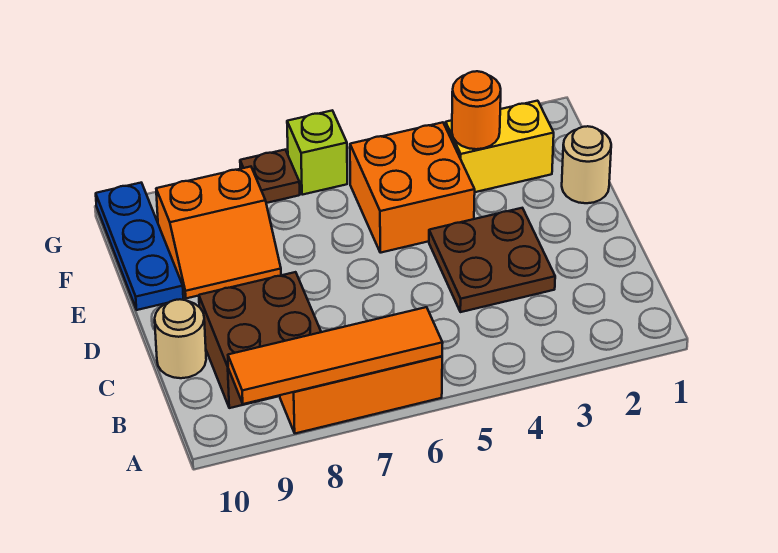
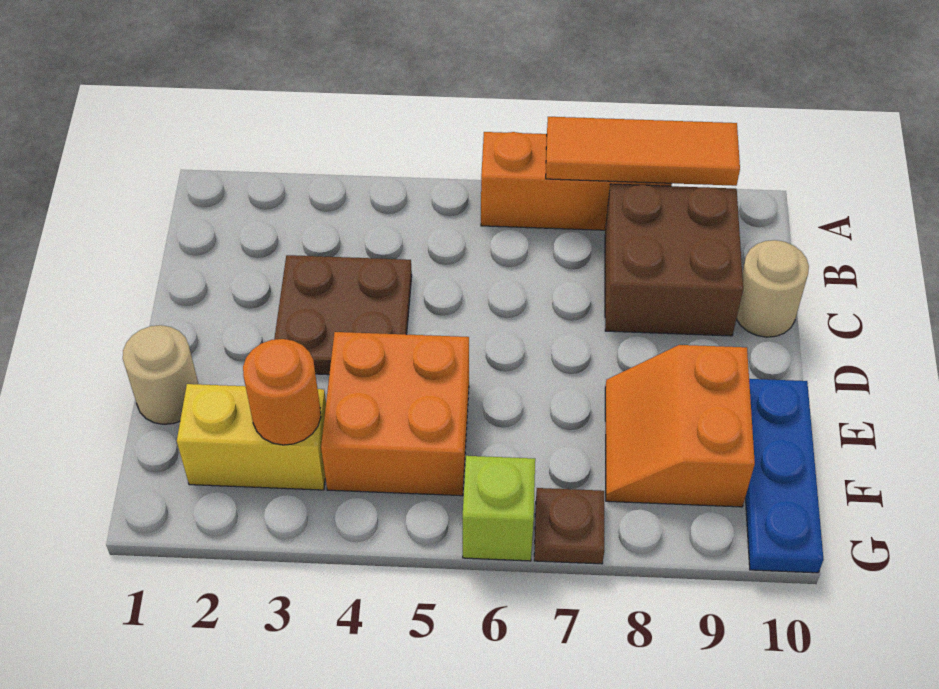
orange tile A6:A9 level 2 -> orange tile A7:A9 level 2
orange slope E8:F9 level 1 top F -> orange slope E8:F9 level 1 top 9

